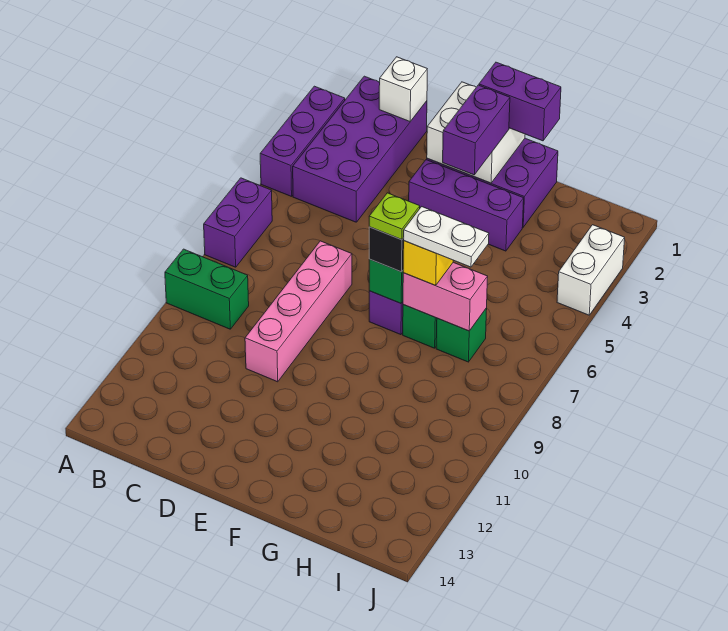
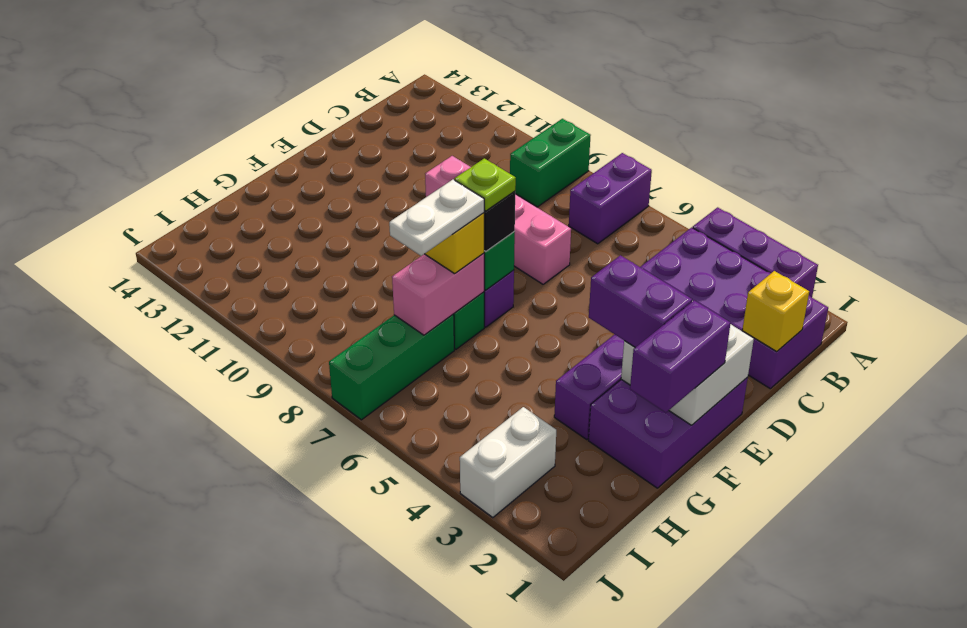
purple brick A6:A7 level 1 -> purple brick A7:B7 level 1
white brick C1 level 2 -> yellow brick C1 level 2
green brick H7 level 1 -> green brick H7:J7 level 1
white brick J3:J4 level 1 -> white brick I3:J3 level 1

